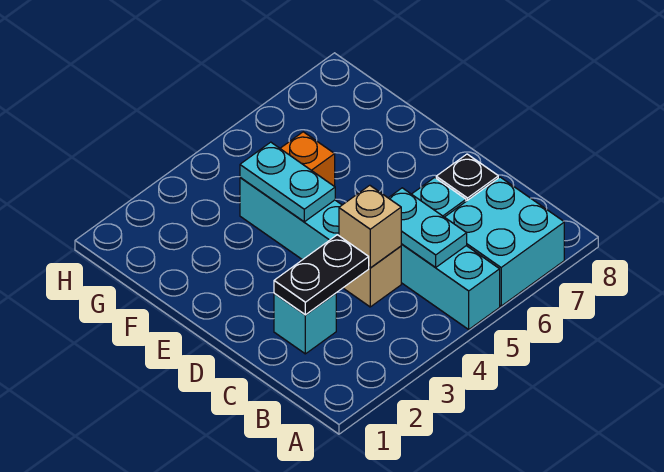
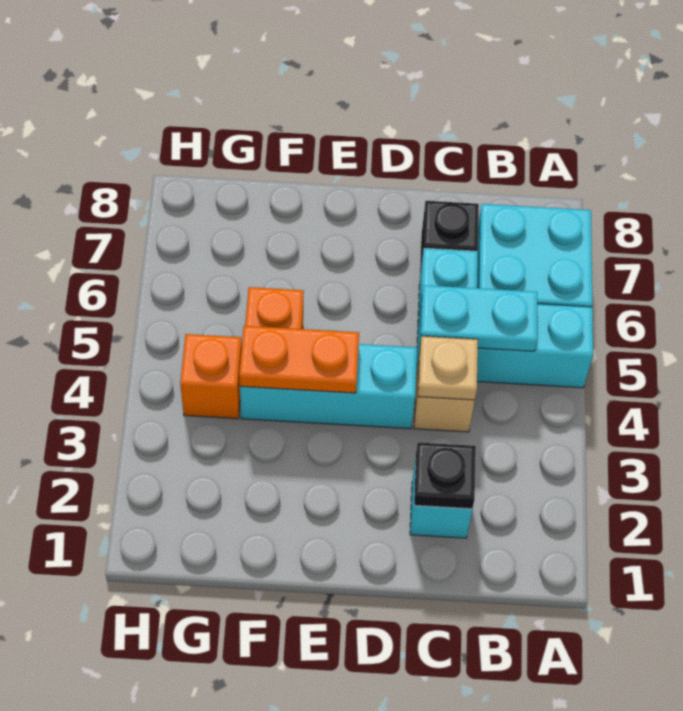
black plate C2:C3 level 2 -> black plate C2 level 2
tan brick C4 level 2 -> tan plate C4 level 2
cyan plate E4:F4 level 2 -> orange plate E4:F4 level 2
none -> orange brick G4 level 1

